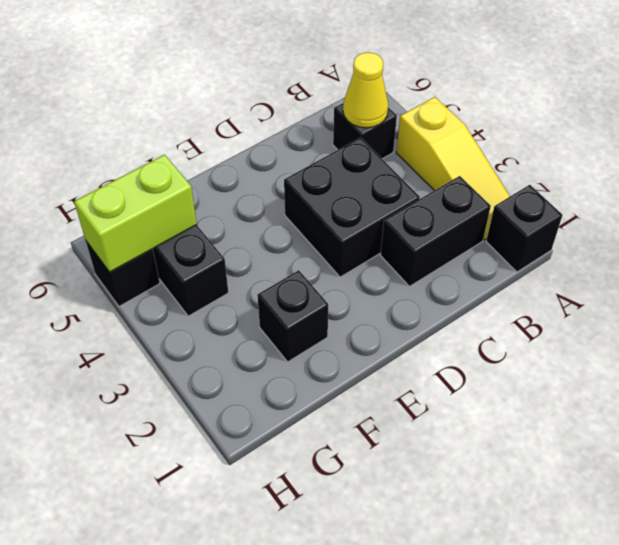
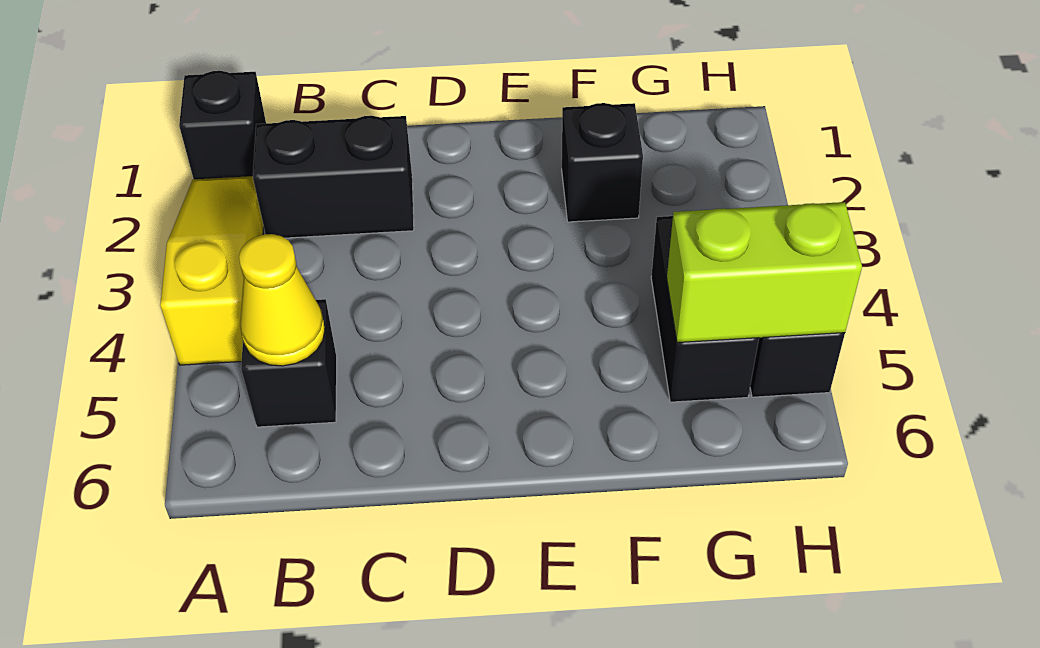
black brick C3:D4 level 1 -> none

